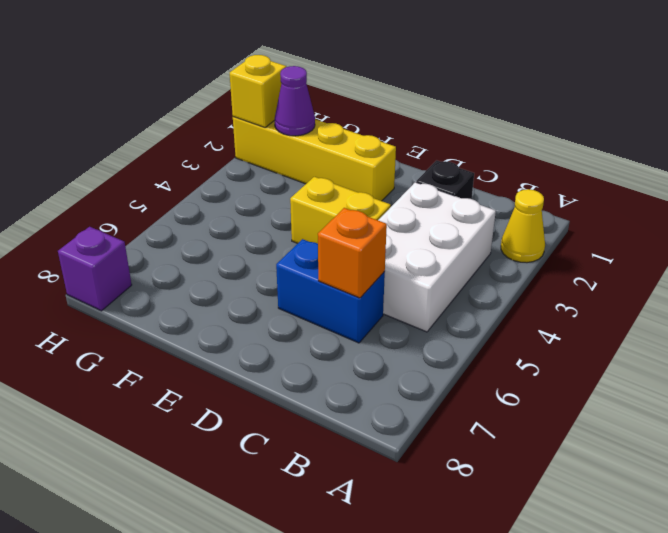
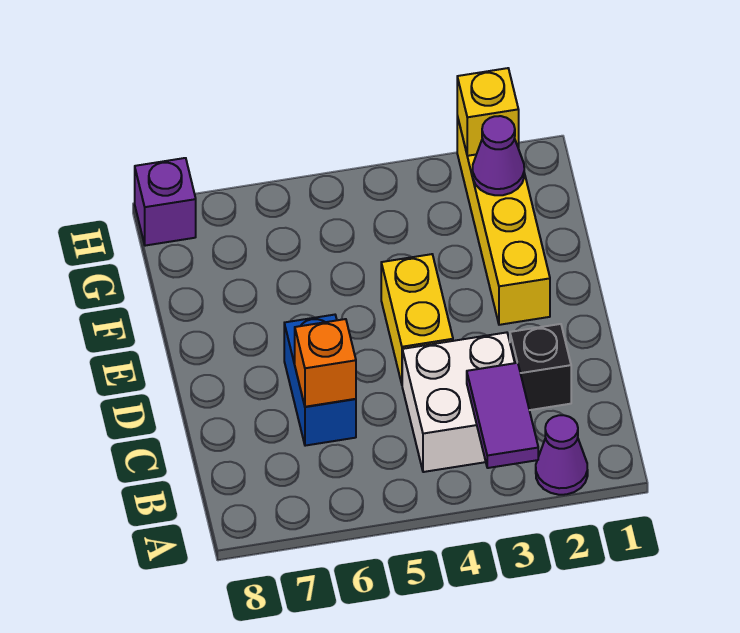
yellow cone A2 level 1 -> purple cone A2 level 1
none -> purple tile A3:B3 level 2
white brick B3:C5 level 1 -> white brick B3:C4 level 1

